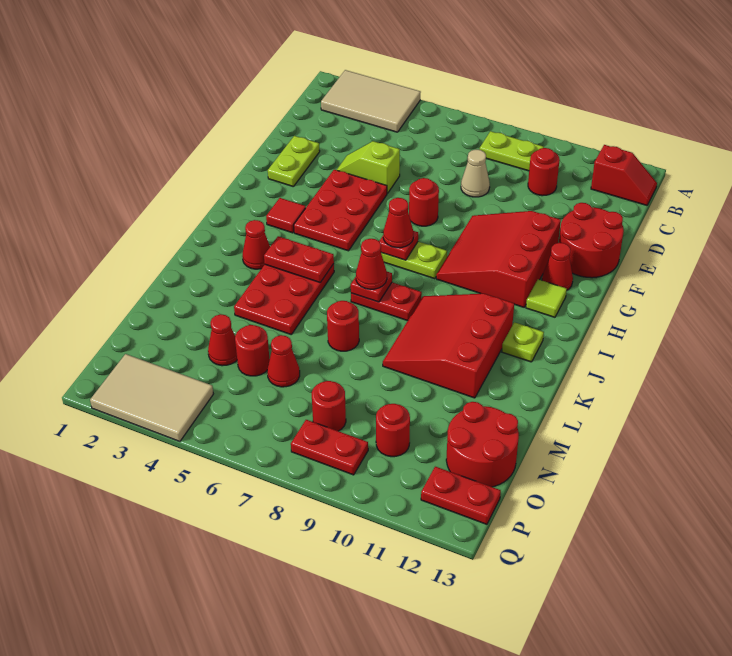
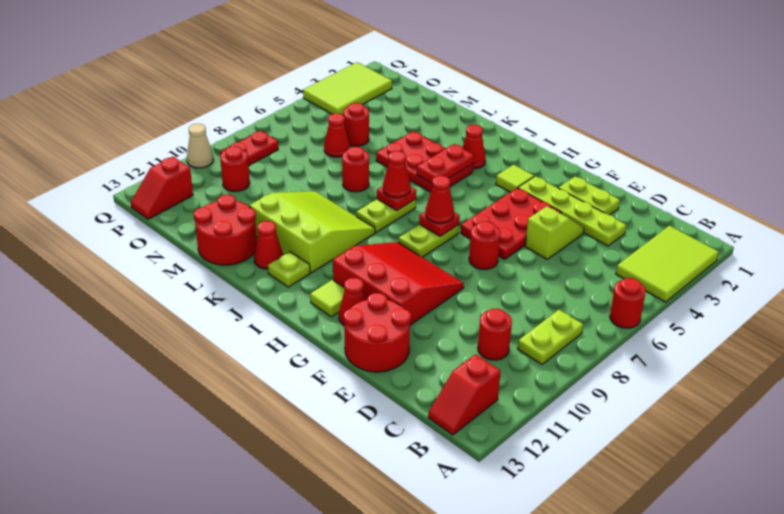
tan tile A2:B4 level 1 -> lime tile A2:B4 level 1
none -> lime plate D3:G3 level 1
tan cone D8 level 1 -> tan cone Q10 level 1
red plate F4:H5 level 1 -> red plate F4:G6 level 1
red tile H3 level 1 -> lime tile H3 level 1
red plate J7:J8 level 1 -> lime plate J7:J8 level 1
red slope J9:L11 level 1 top 11 -> lime slope J9:L11 level 1 top 11
red cone N4 level 1 -> red cone K12 level 1
red round brick N12:O13 level 1 -> red round brick L12:M13 level 1
red round brick O8 level 1 -> red round brick A6 level 1
tan tile P2:Q4 level 1 -> lime tile P2:Q4 level 1
red plate P12:P13 level 1 -> red slope P12:P13 level 1 top 12

